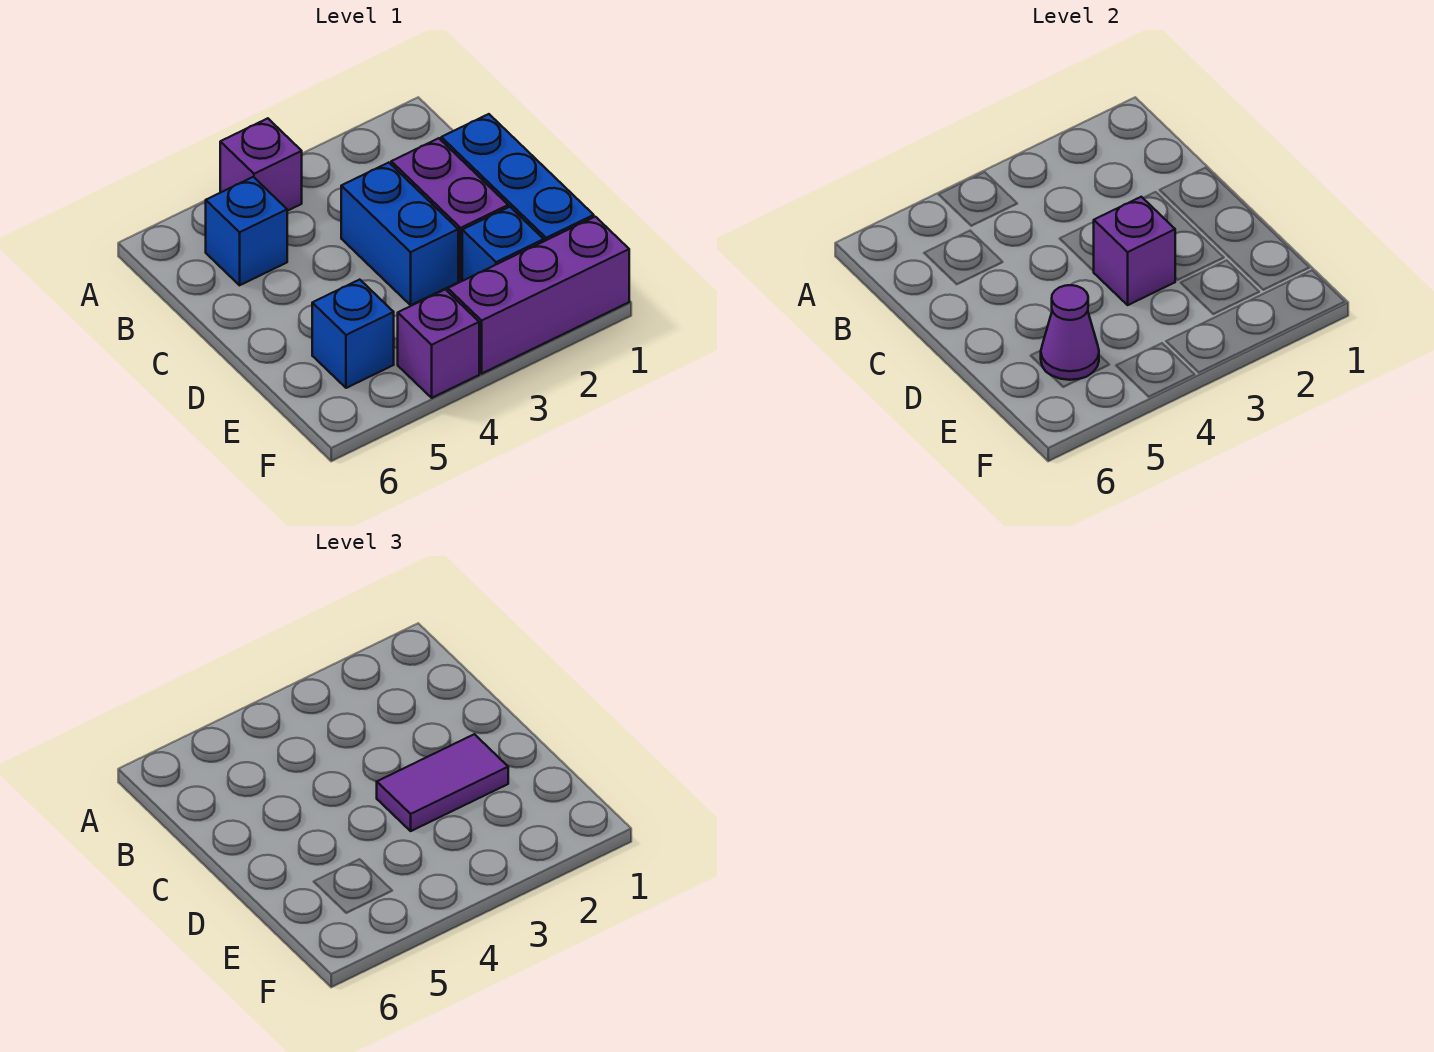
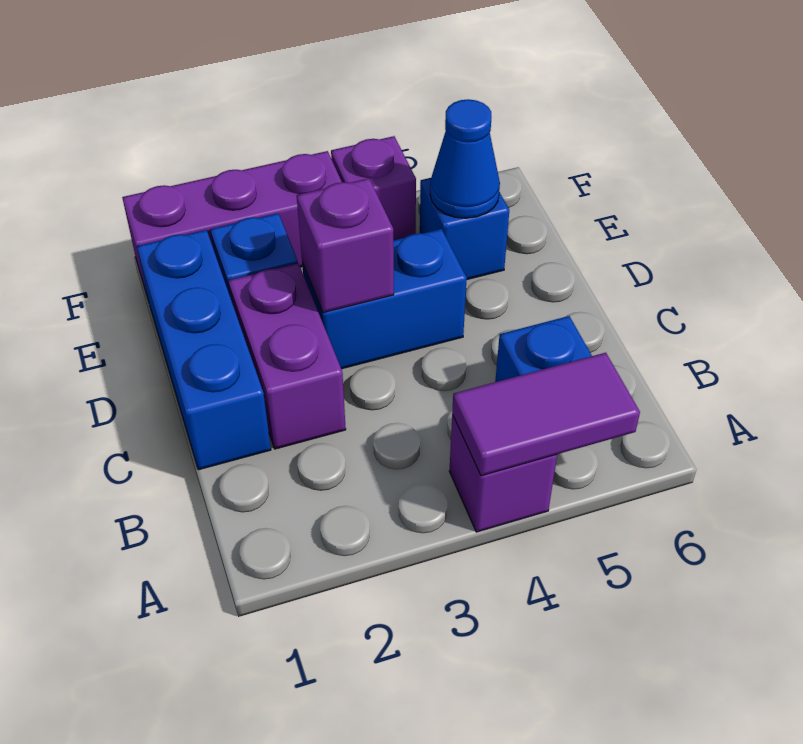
blue brick C3:D3 level 1 -> blue brick D3:D4 level 1
purple tile D2:D3 level 3 -> purple tile A4:A5 level 2
purple cone E5 level 2 -> blue cone E5 level 2

